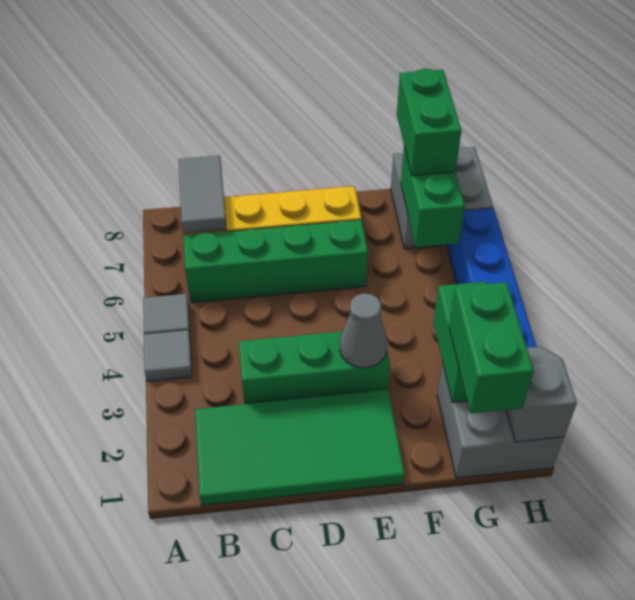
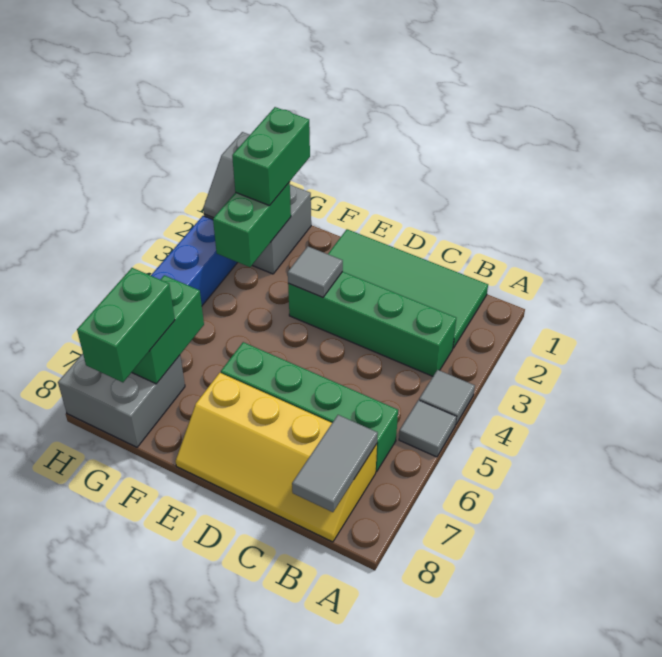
green brick C3:E3 level 1 -> green brick B3:E3 level 1
grey cone E3 level 2 -> grey tile E3 level 2

